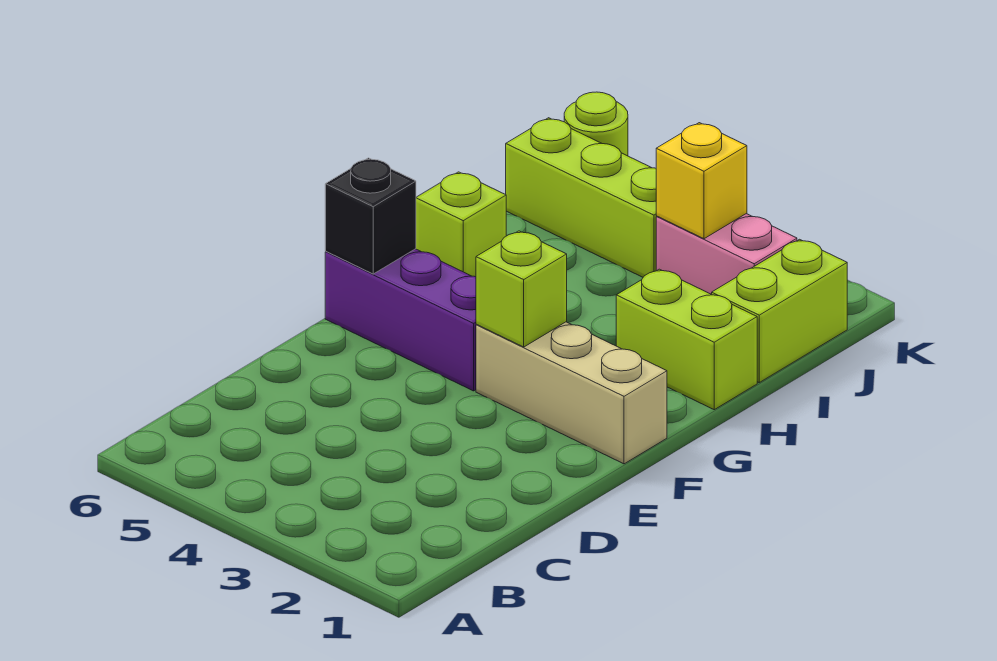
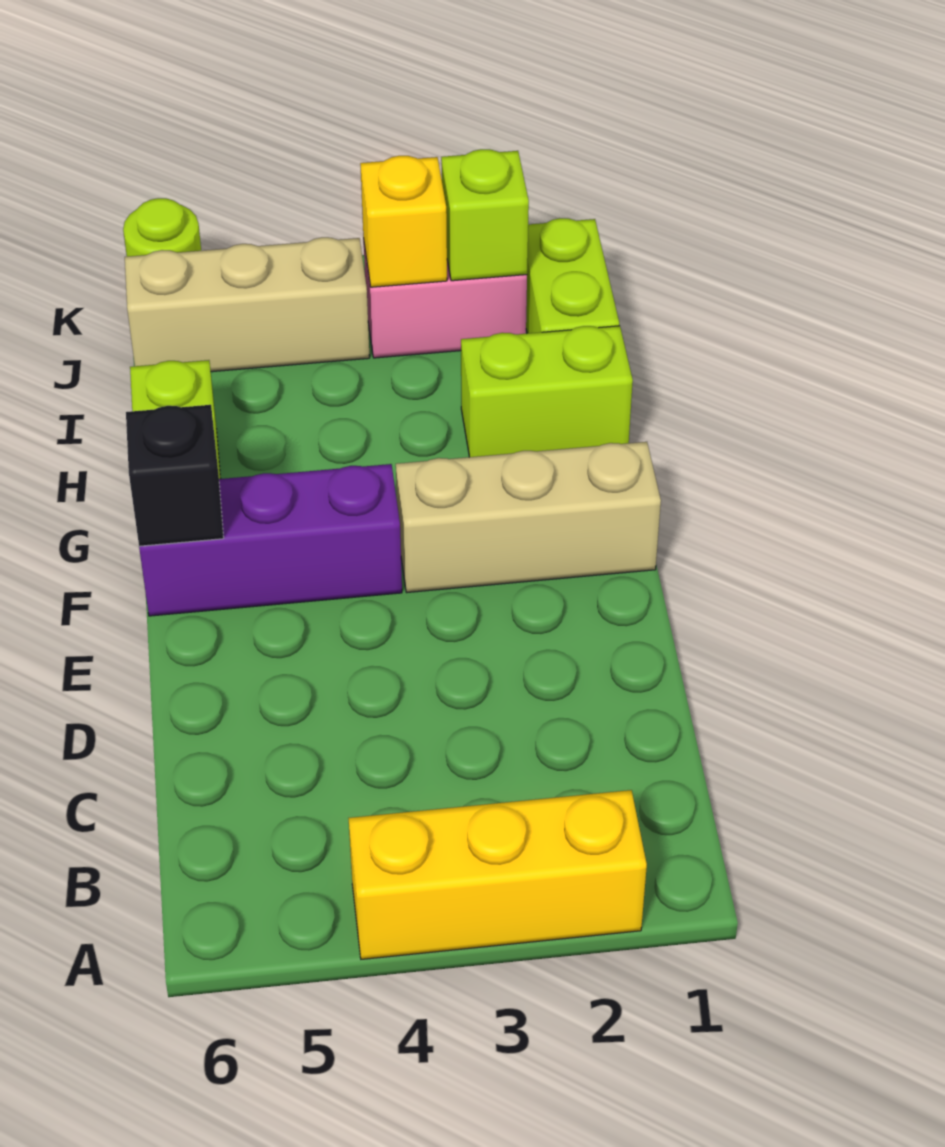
none -> yellow brick A2:A4 level 1
lime brick F3 level 2 -> lime brick J2 level 2
lime brick J4:J6 level 1 -> tan brick J4:J6 level 1

